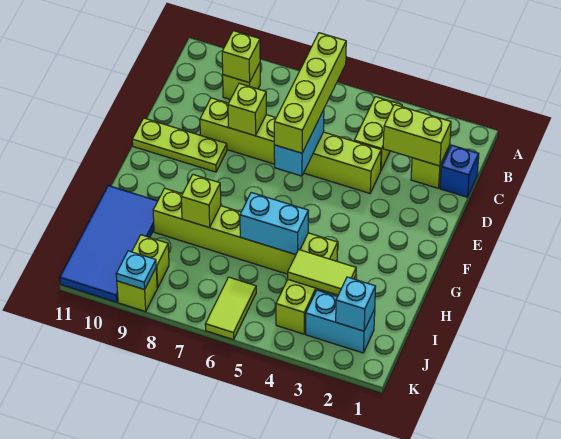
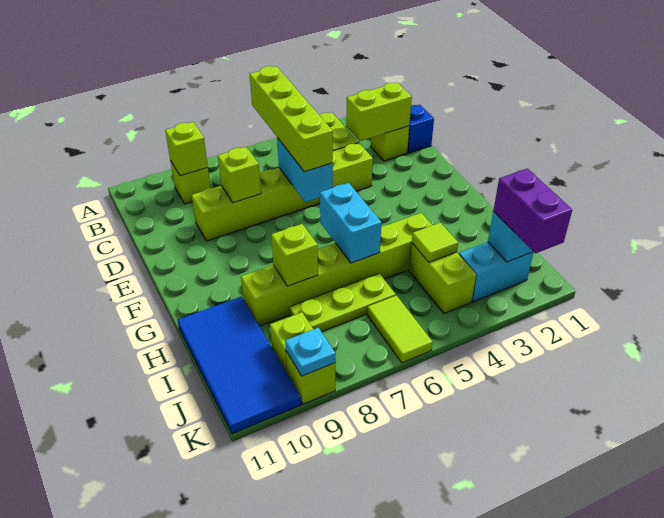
lime plate E9:E11 level 1 -> lime plate I6:I8 level 1
cyan brick H5:H6 level 2 -> cyan brick G6:H6 level 2
lime tile I3:I4 level 2 -> lime tile I4 level 2
none -> purple brick J2:K2 level 3

